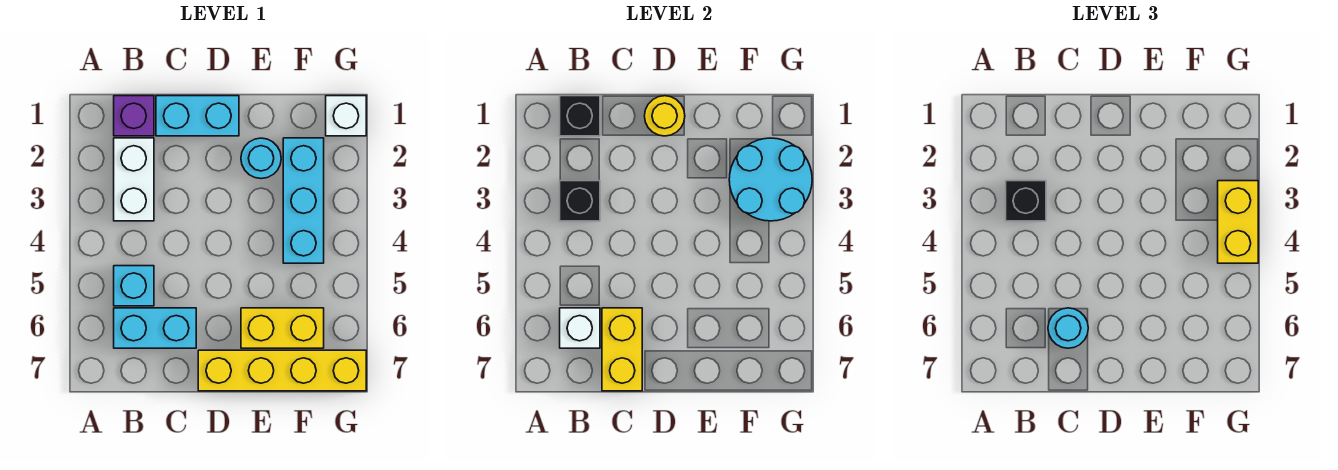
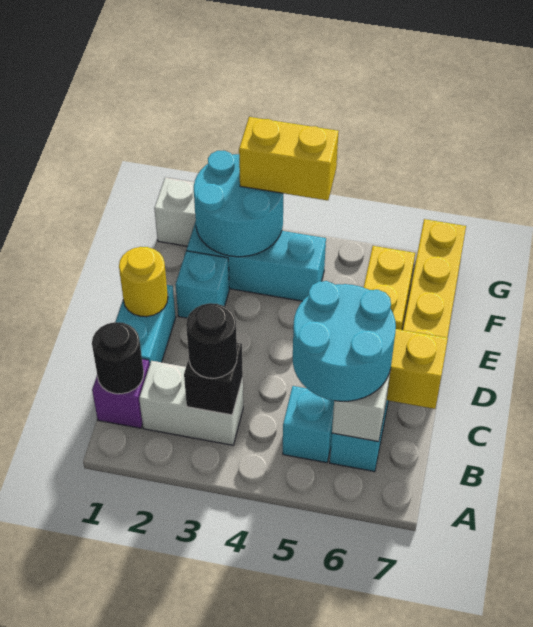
black brick B1 level 2 -> black round brick B1 level 2
black brick B3 level 3 -> black round brick B3 level 3
cyan round brick C6 level 3 -> cyan round brick B5:C6 level 3
cyan round brick E2 level 1 -> cyan brick E2 level 1

